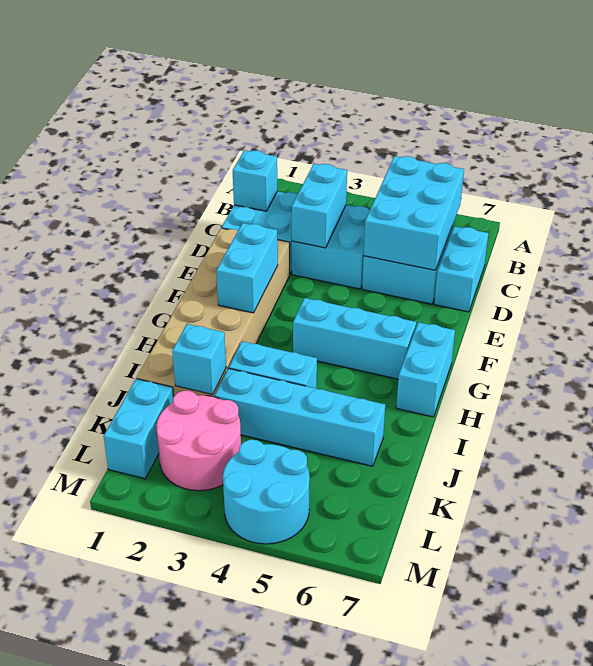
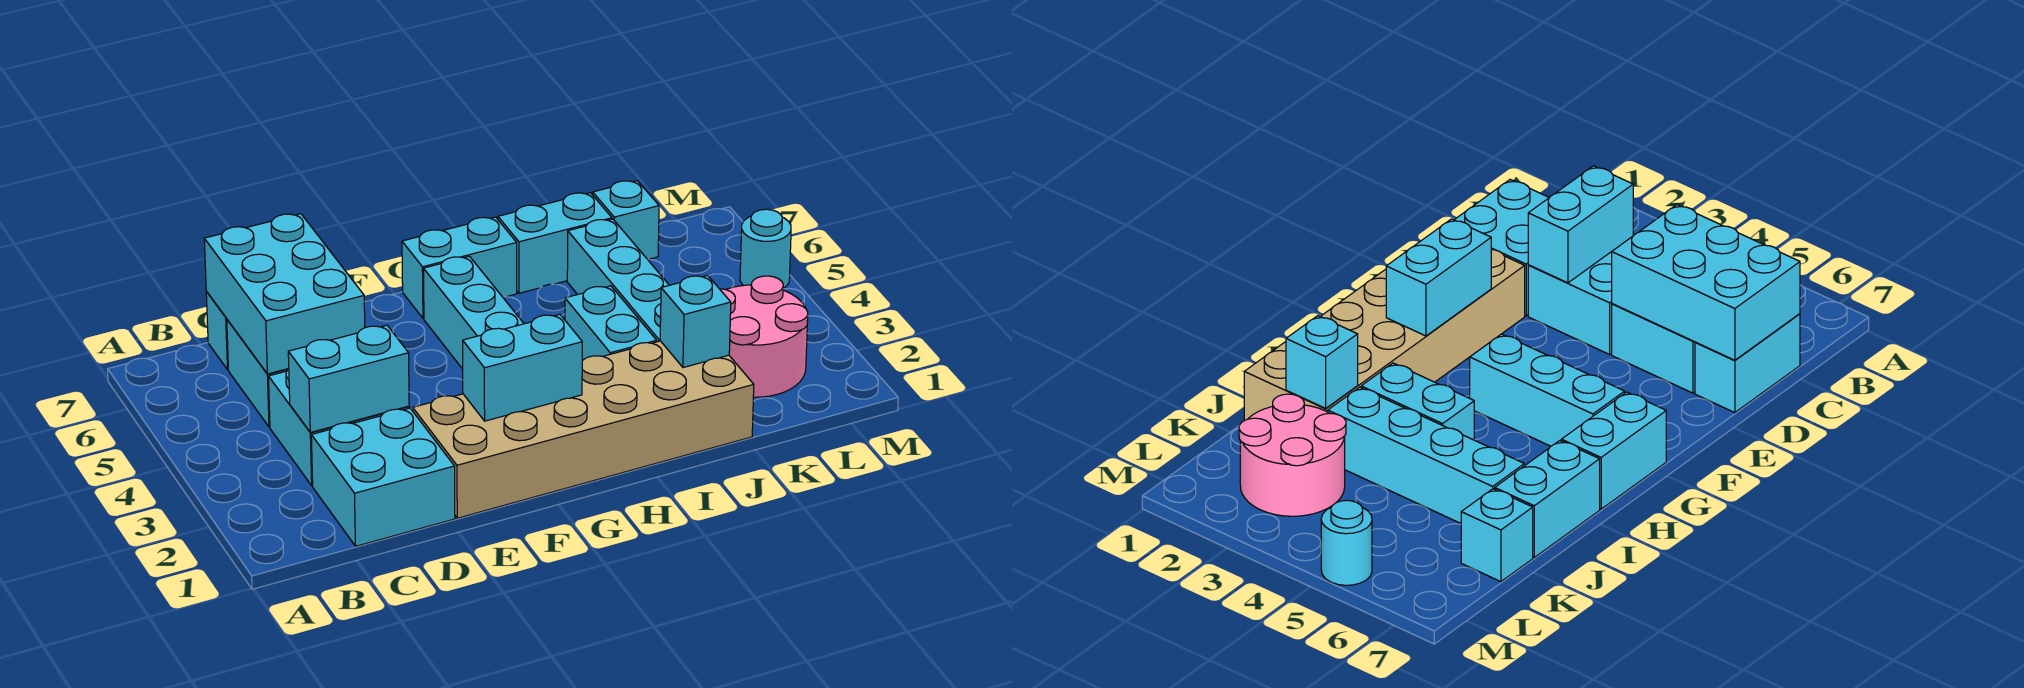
cyan brick B5:D6 level 2 -> cyan brick C5:D7 level 2
cyan brick C1 level 2 -> cyan brick K7 level 1
cyan brick K1:L1 level 1 -> cyan brick I7:J7 level 1
cyan round brick L4:M5 level 1 -> cyan round brick M5 level 1

